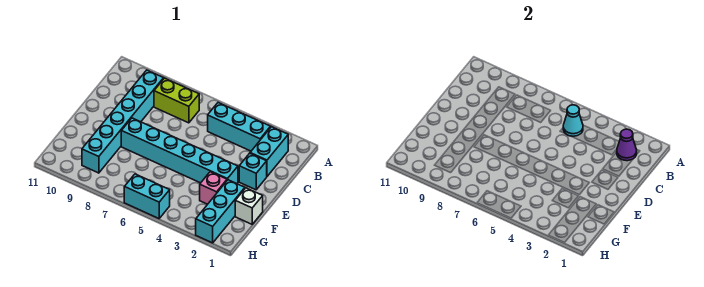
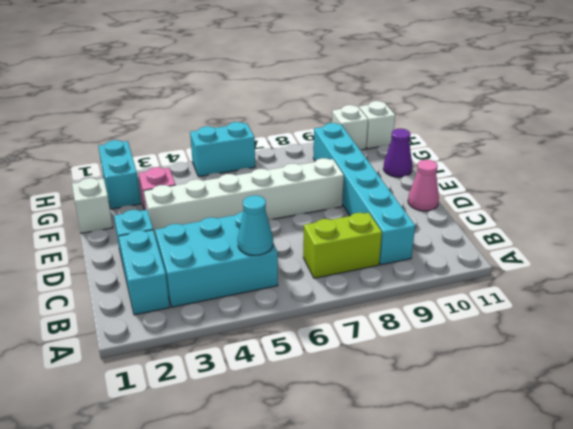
purple cone B2 level 2 -> purple cone F11 level 1
cyan brick B3:B5 level 1 -> cyan brick B3:C5 level 1
none -> pink cone D11 level 1
cyan brick E3:E8 level 1 -> white brick E3:E8 level 1
cyan brick F2:H2 level 1 -> cyan brick G2:H2 level 1
none -> white brick H10 level 1
none -> white brick H11 level 1

